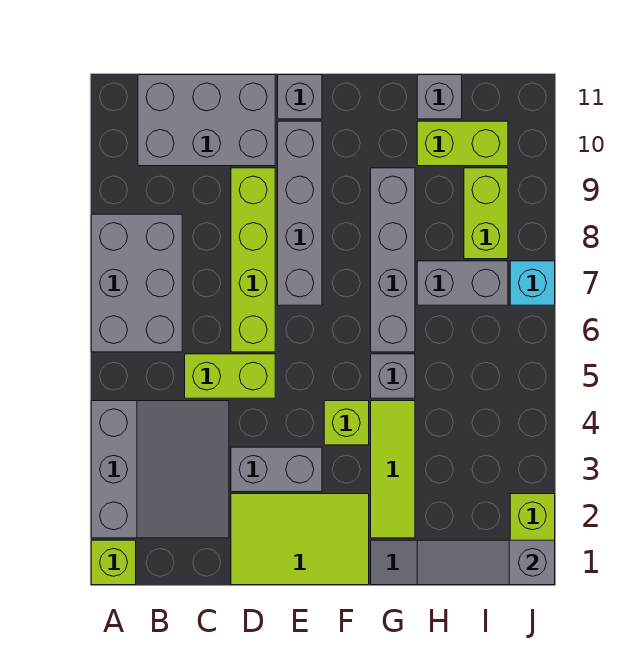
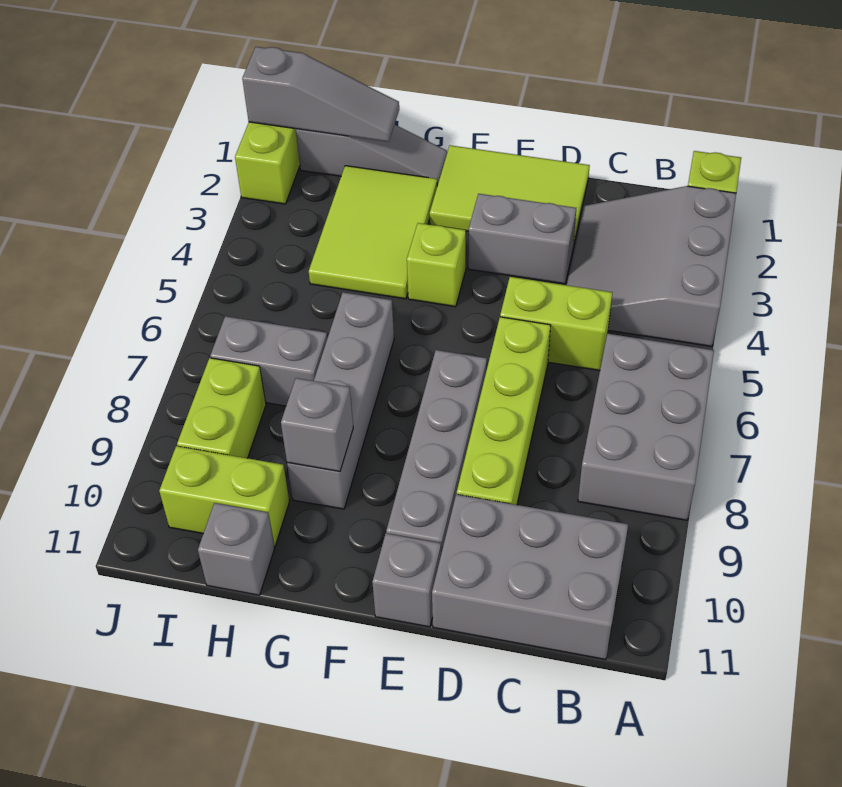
lime tile G2:G4 level 1 -> lime tile G2:H4 level 1
grey brick G5 level 1 -> grey brick G9 level 2
cyan brick J7 level 1 -> none

